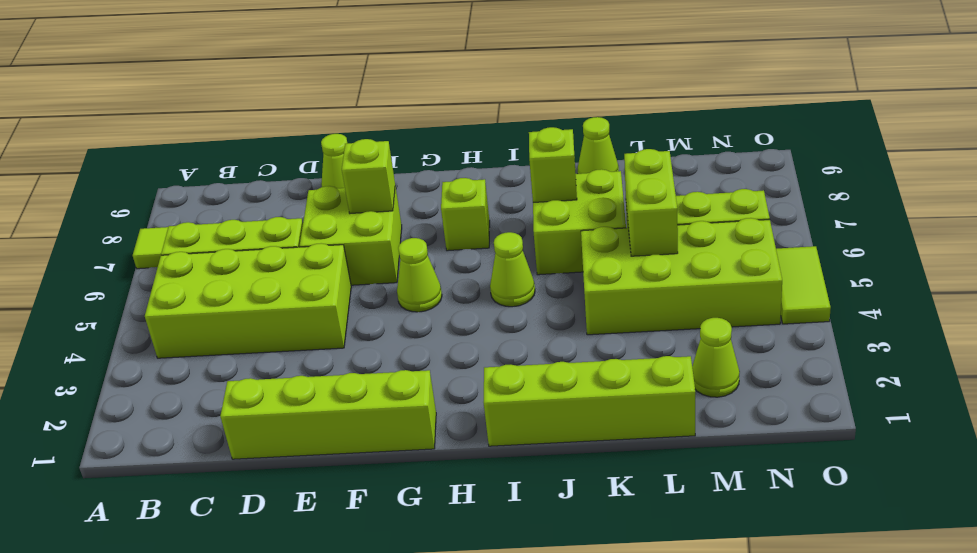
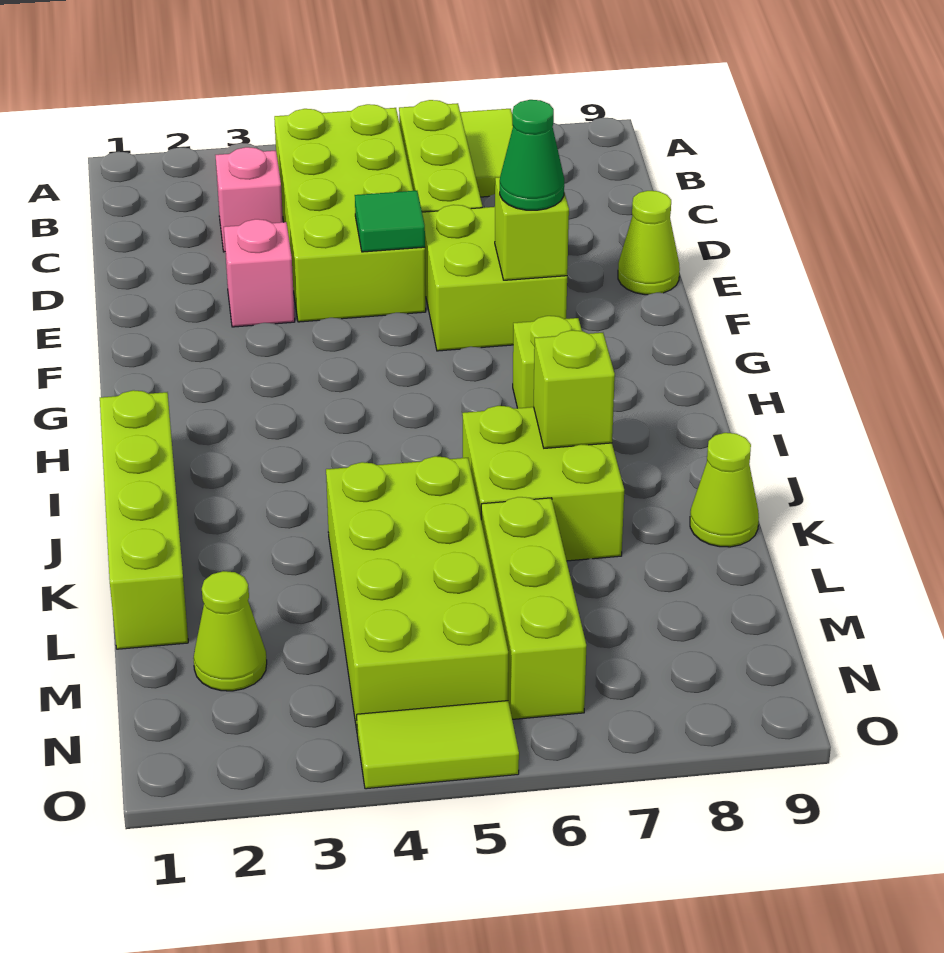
none -> pink brick C3 level 1
lime brick D1:G1 level 1 -> none
none -> pink brick E3 level 1
none -> green tile E5 level 2
none -> green cone F7 level 3
lime cone G5 level 1 -> none
lime cone I5 level 1 -> none
lime brick L5:L6 level 2 -> none

